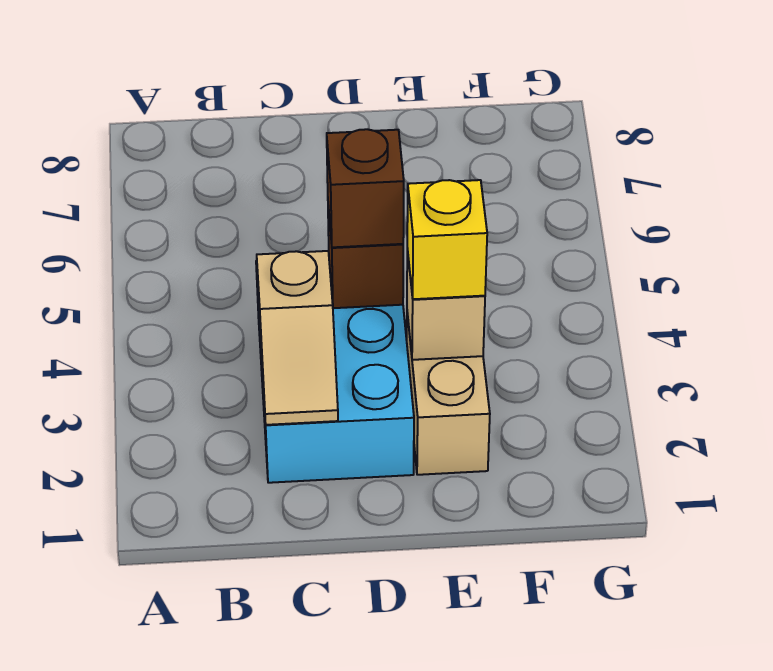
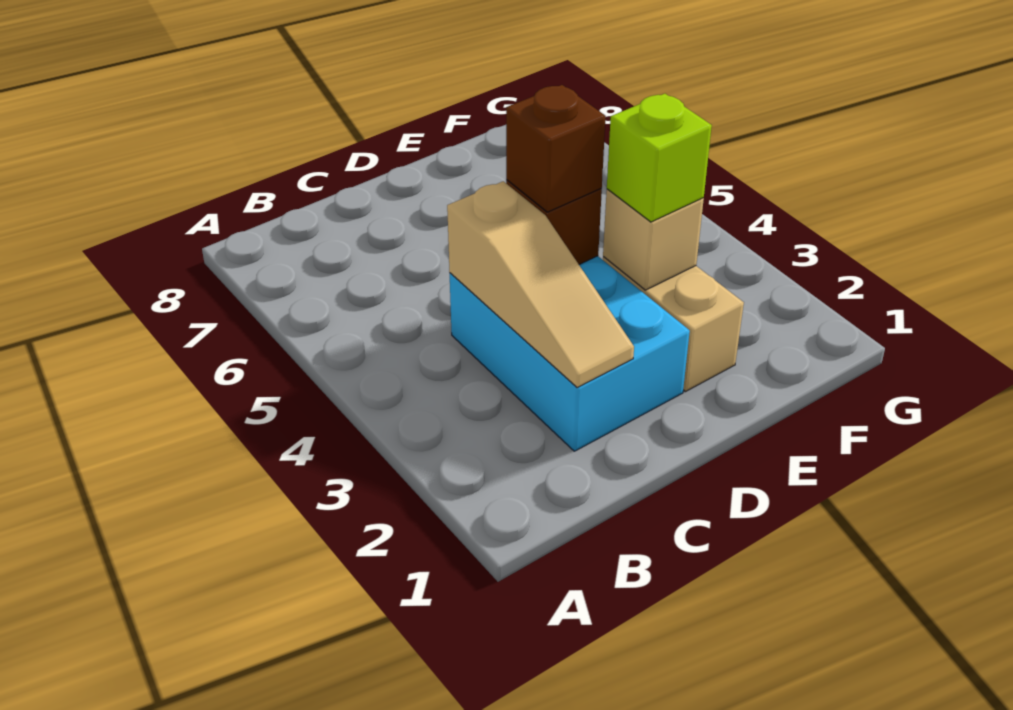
tan slope C2:C3 level 2 top 3 -> tan slope C2:C4 level 2 top 4
yellow brick E3 level 3 -> lime brick E3 level 3

